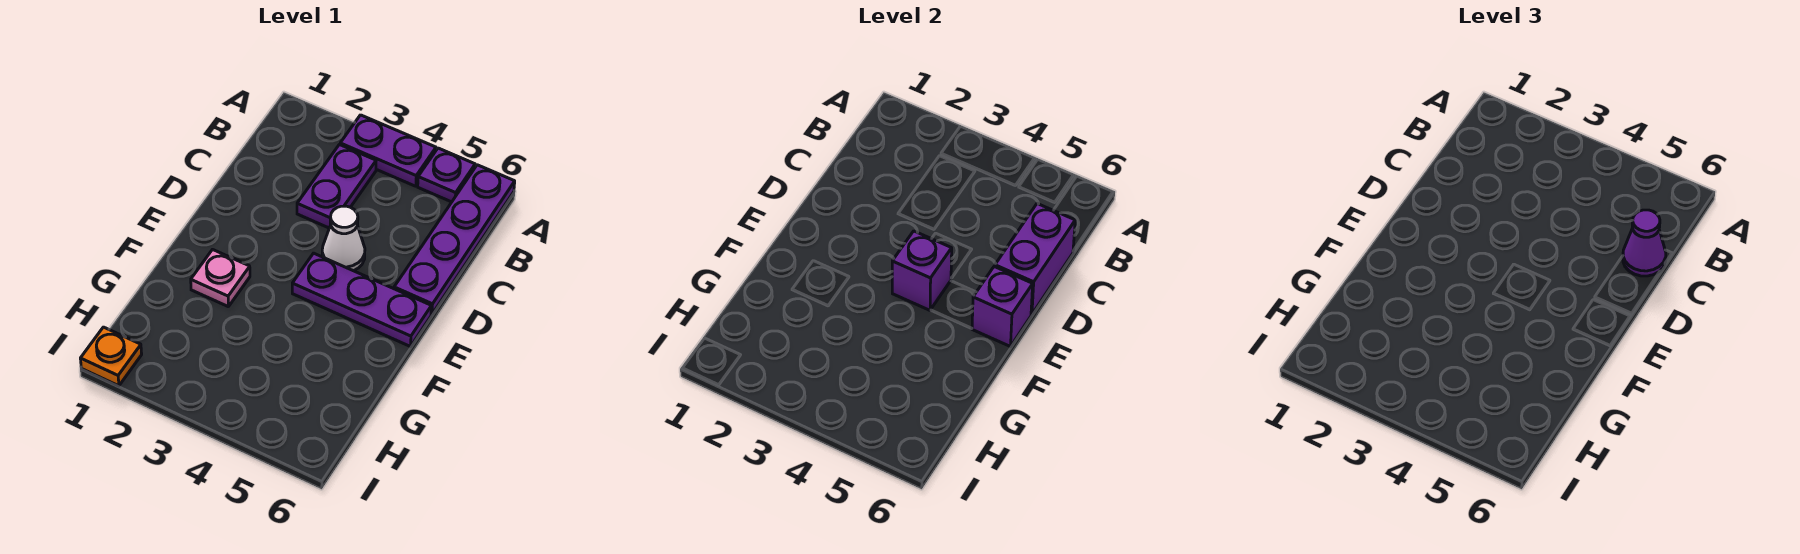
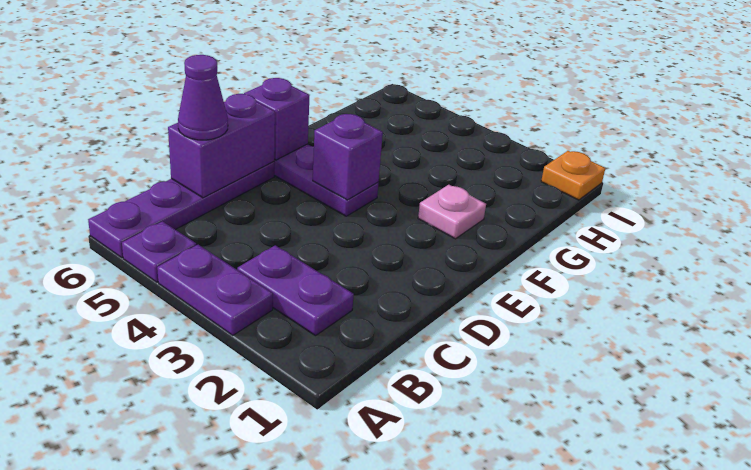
purple plate B3:C3 level 1 -> purple plate B2:B3 level 1
white cone D4 level 1 -> none

